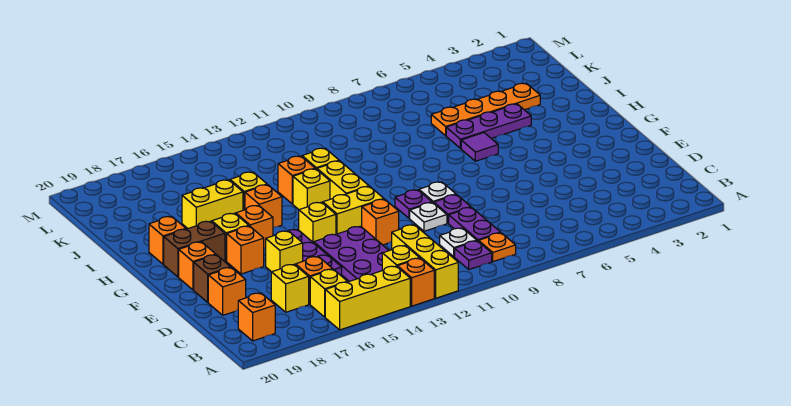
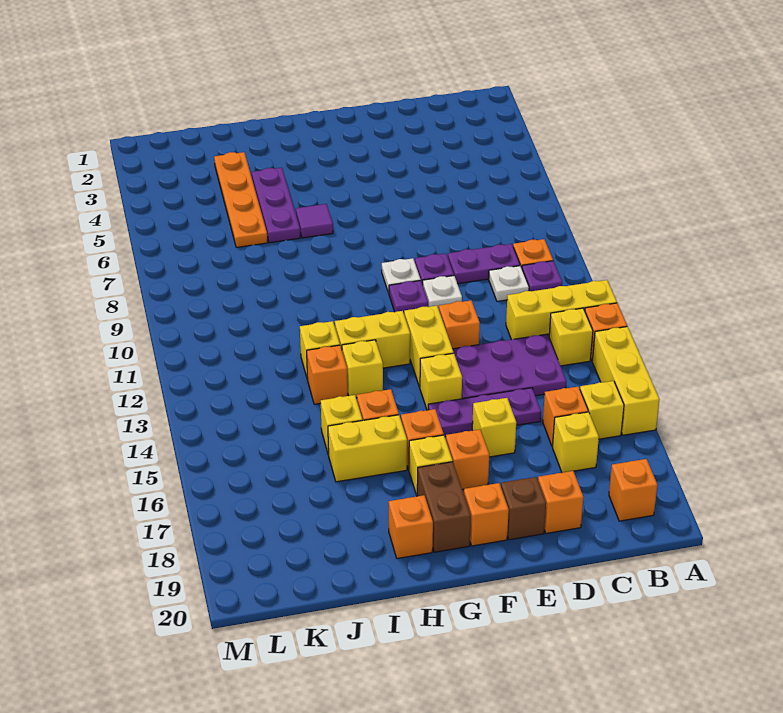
yellow brick I16:I17 level 1 -> yellow brick H16:I16 level 1

